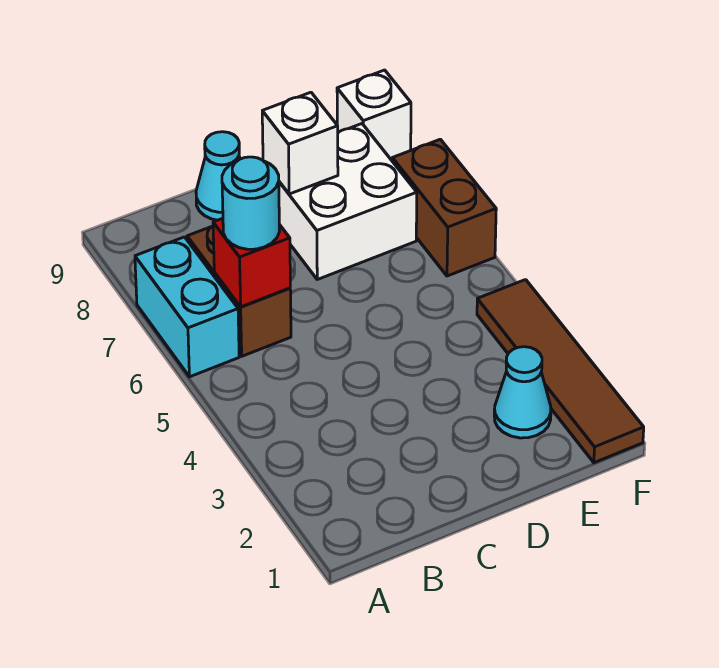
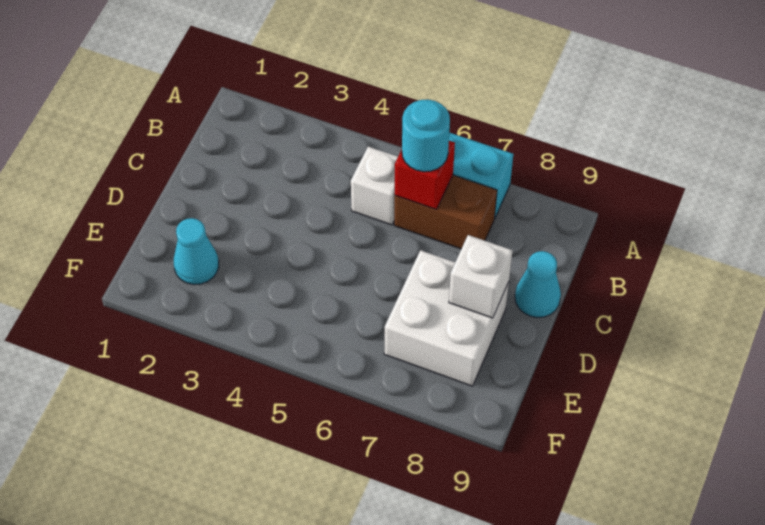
brown tile F1:F4 level 1 -> none
brown brick F6:F7 level 1 -> none
white brick F9 level 1 -> white brick B5 level 1

